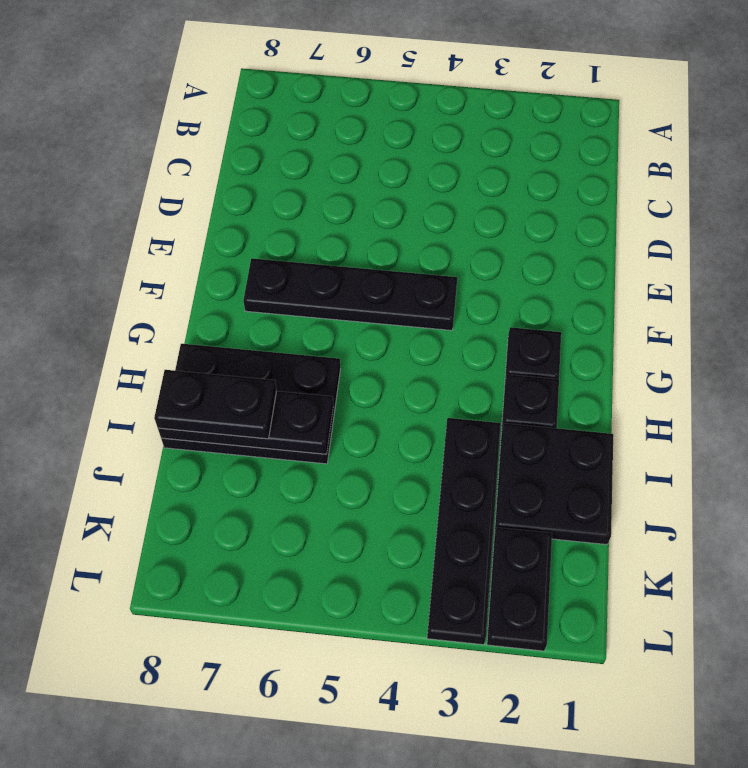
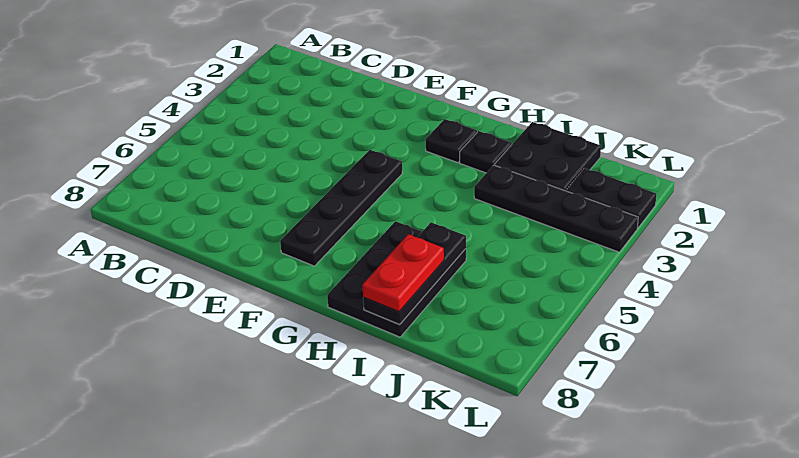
black plate I7:I8 level 3 -> red plate I7:I8 level 3

